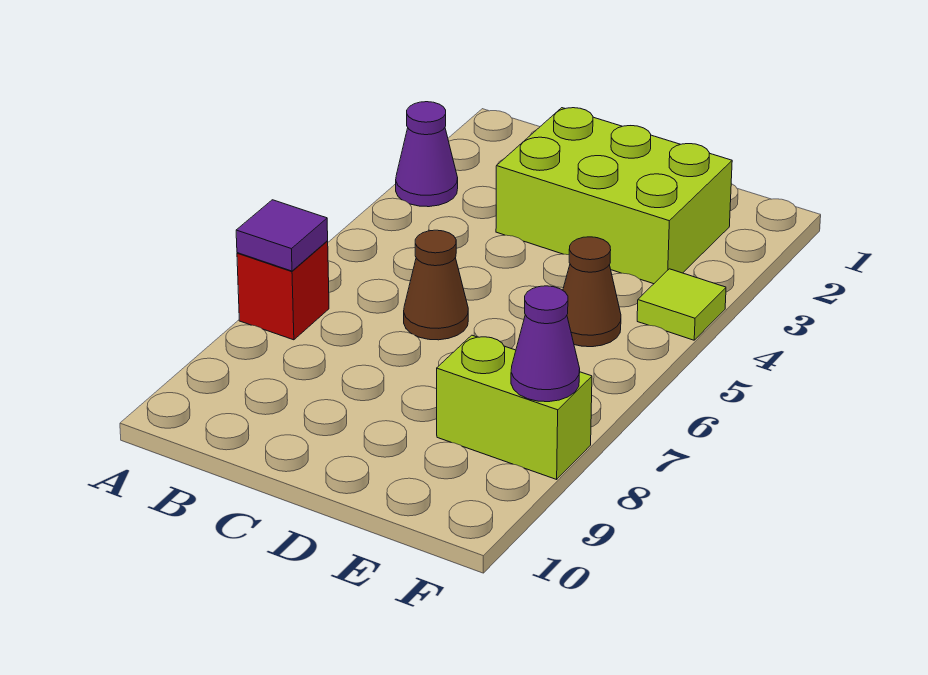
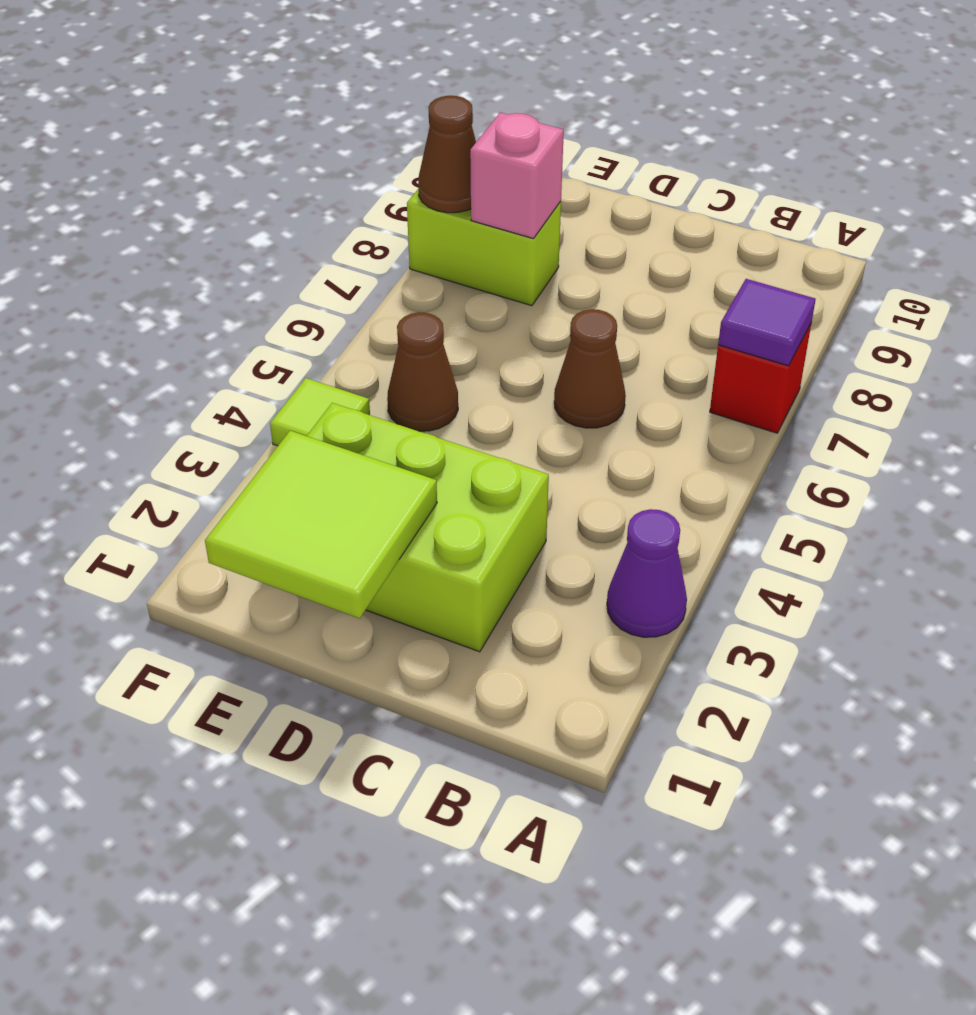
none -> lime tile D1:E2 level 2
none -> pink brick E8 level 2
purple cone F8 level 2 -> brown cone F8 level 2

